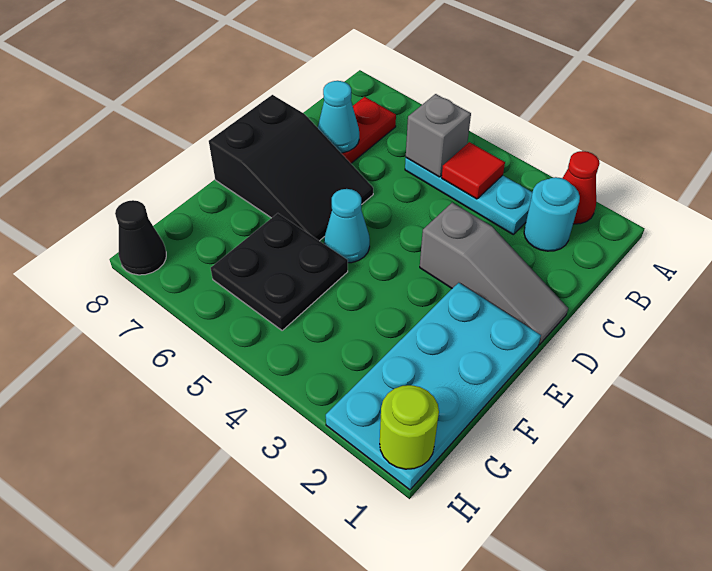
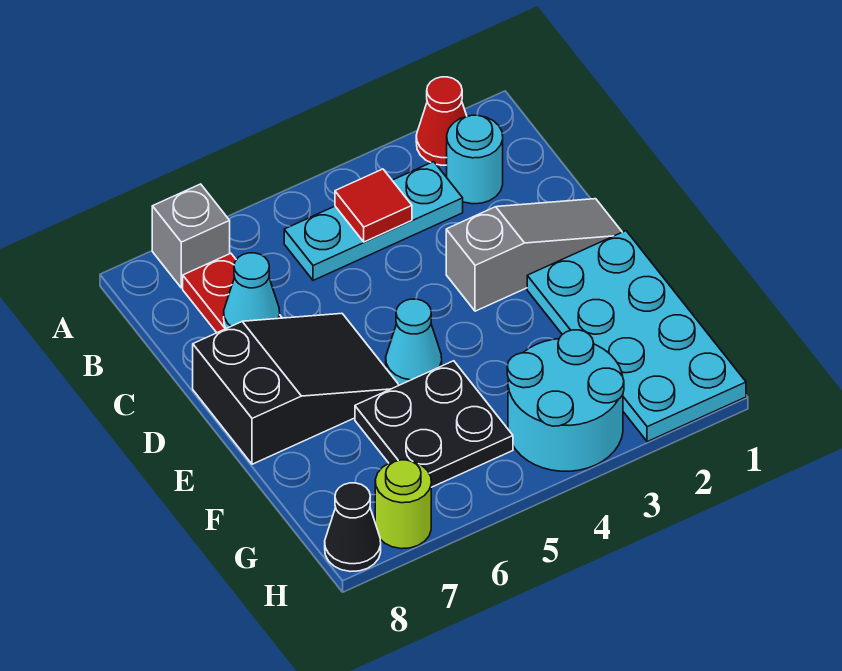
grey brick B5 level 2 -> grey brick A7 level 1
none -> cyan round brick G3:H4 level 1
lime round brick H1 level 2 -> lime round brick H7 level 1

